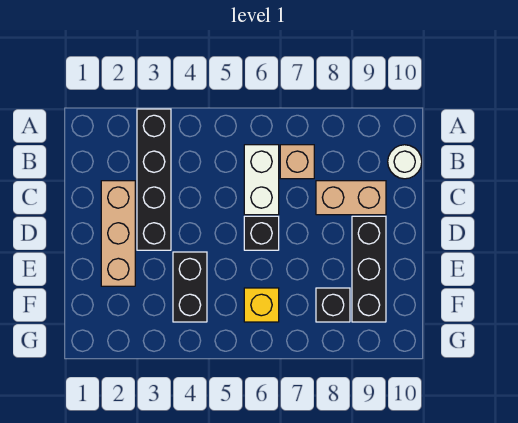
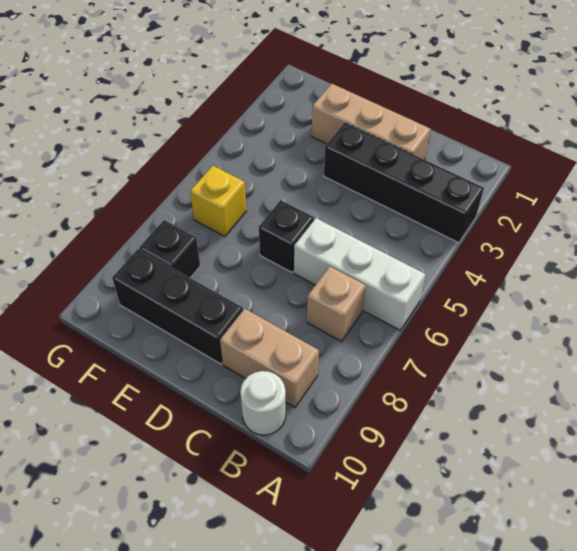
white brick B6:C6 level 1 -> white brick A6:C6 level 1
tan brick C8:C9 level 1 -> tan brick B9:C9 level 1
black brick E4:F4 level 1 -> none

